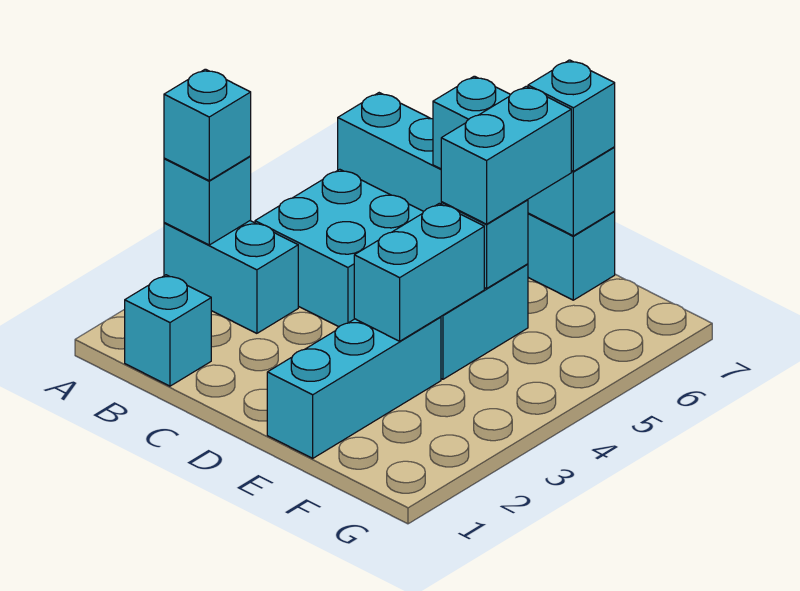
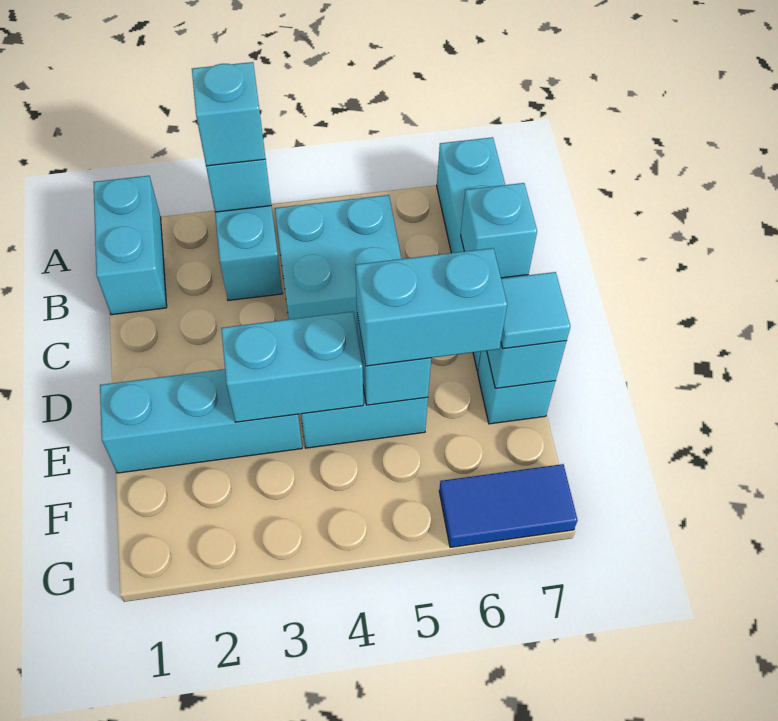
cyan brick B1 level 1 -> cyan brick A1:B1 level 1
cyan brick E7 level 3 -> cyan tile E7 level 3
none -> blue tile G6:G7 level 1

